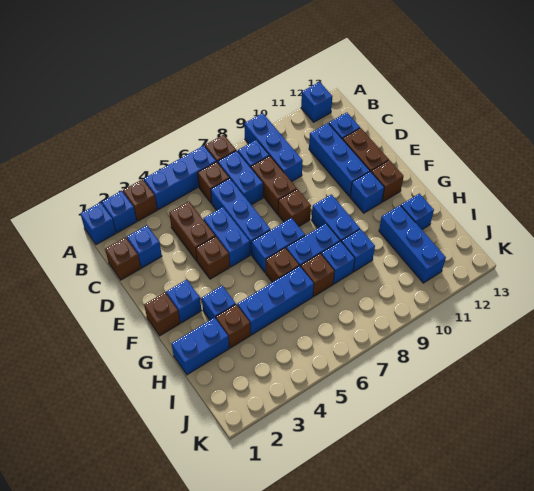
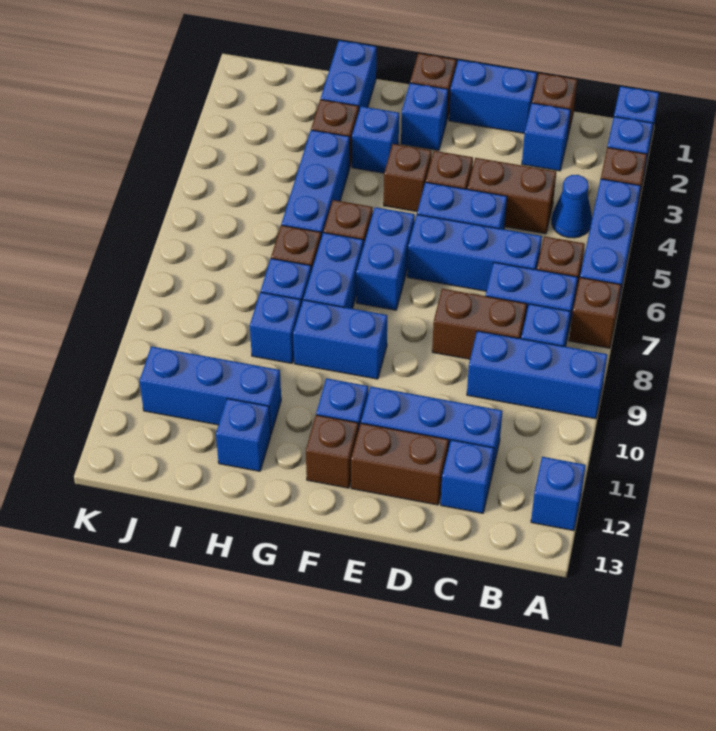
none -> blue cone B4 level 1
none -> blue brick D1:E1 level 1
brown brick E8 level 1 -> brown brick F4 level 1

